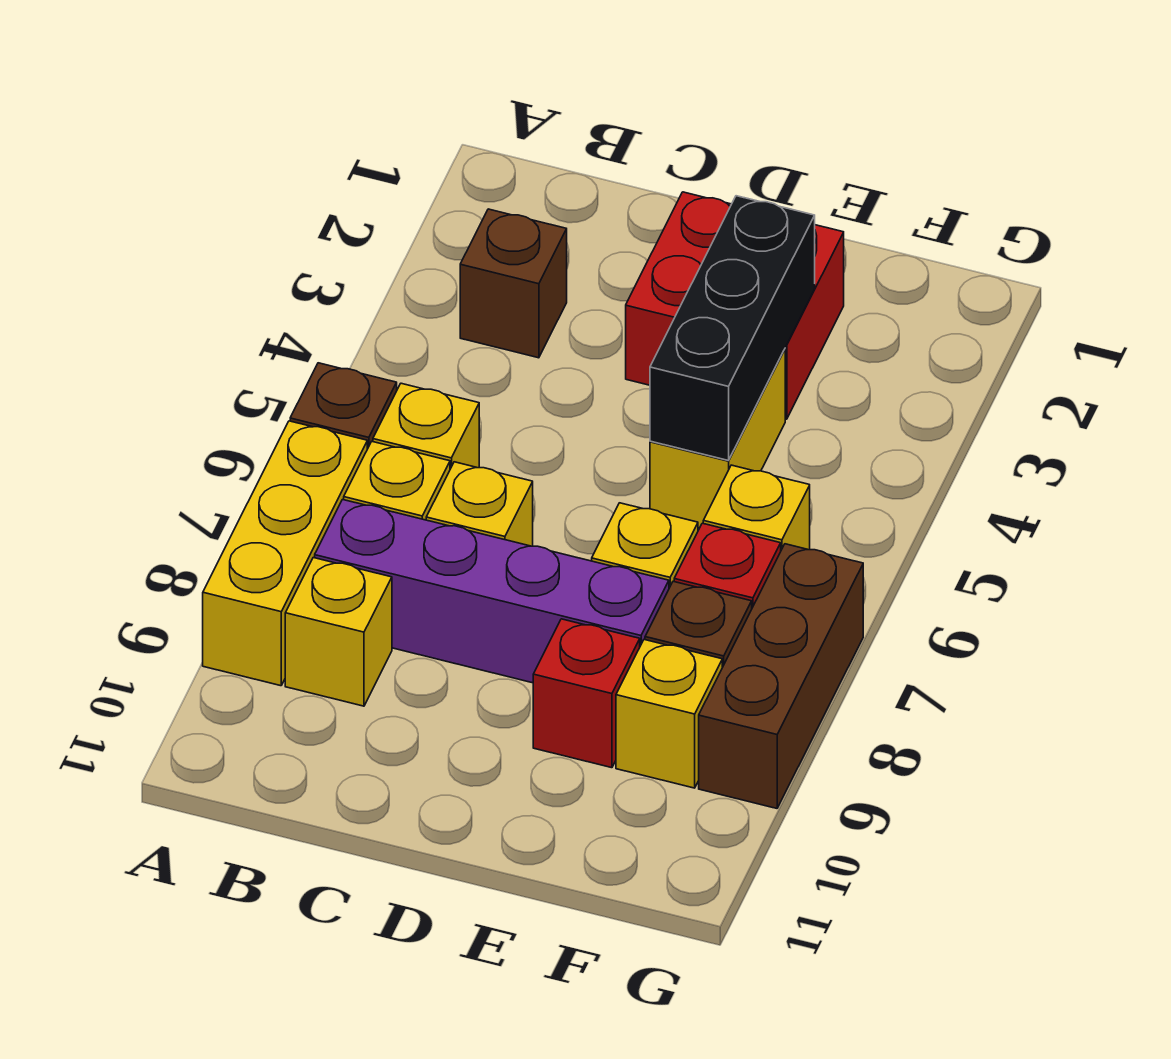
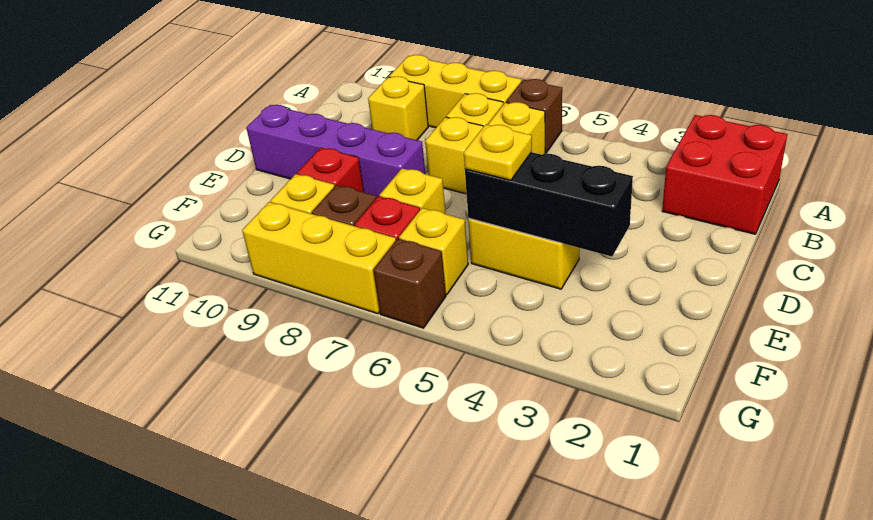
brown brick B3 level 1 -> brown brick G6 level 1
purple brick B8:E8 level 1 -> purple brick D8:D11 level 1
red brick D2:E3 level 1 -> red brick A1:B2 level 1
none -> yellow plate E5 level 3
brown brick G7:G9 level 1 -> yellow brick G7:G9 level 1

